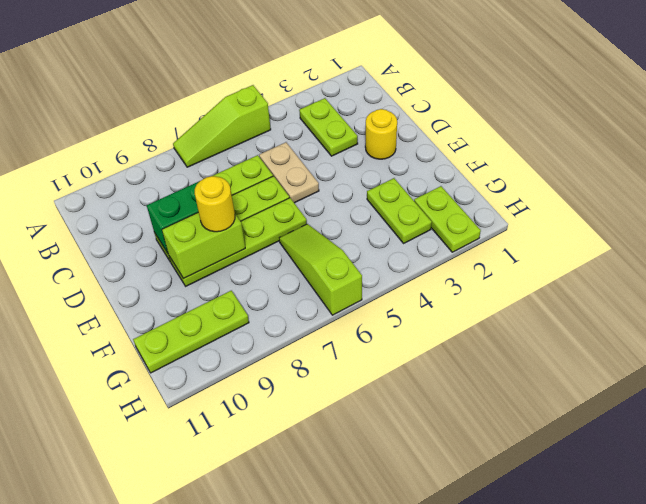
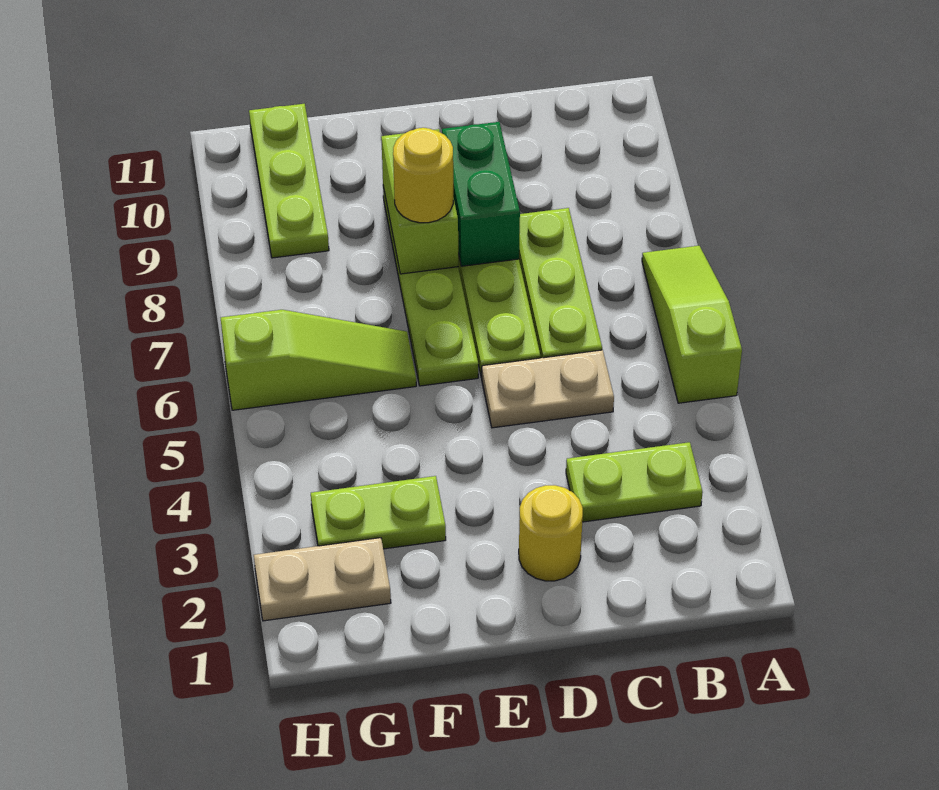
lime plate G2:H2 level 1 -> tan plate G2:H2 level 1

